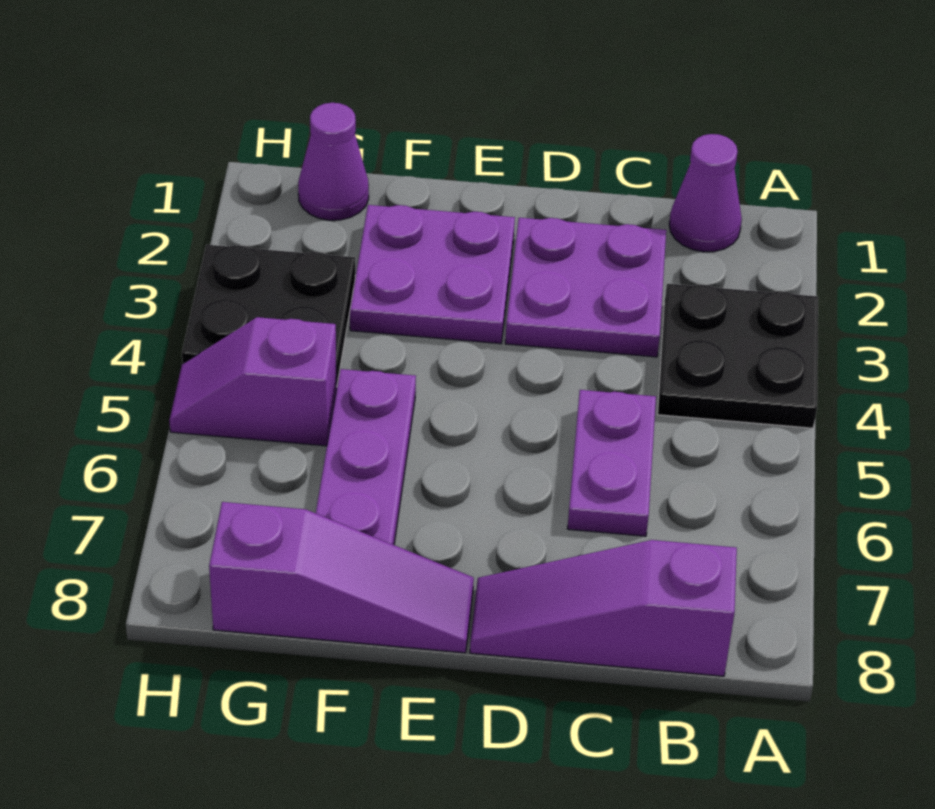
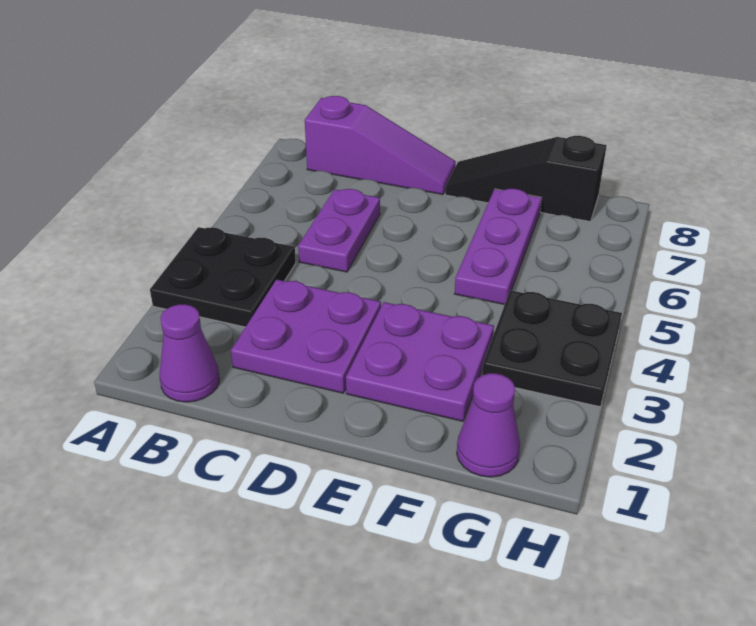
purple slope E8:G8 level 1 top G -> black slope E8:G8 level 1 top G
purple slope G5:H5 level 1 top G -> none

